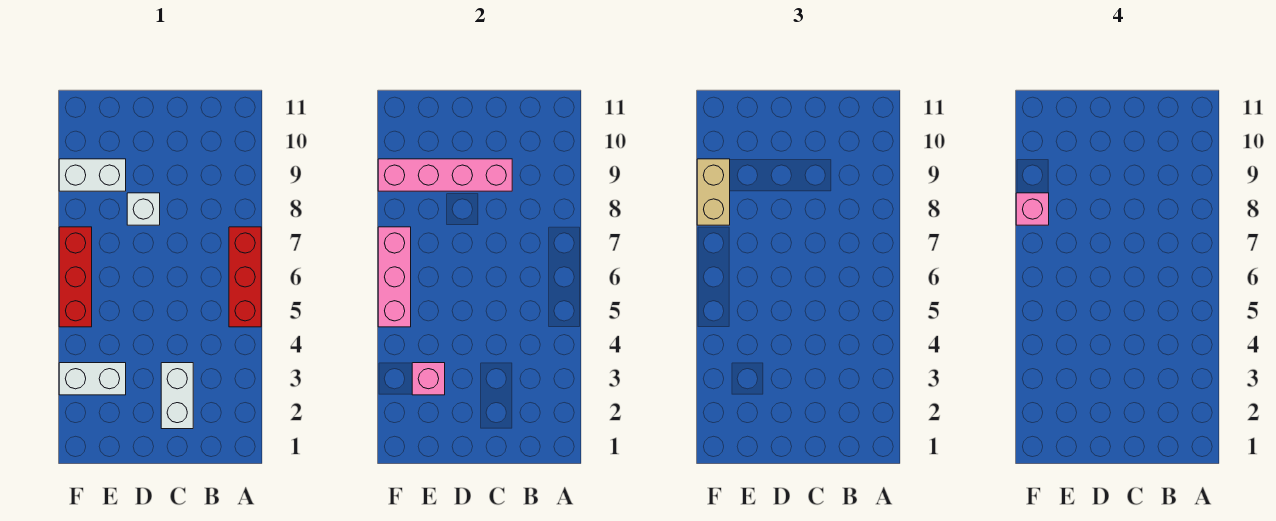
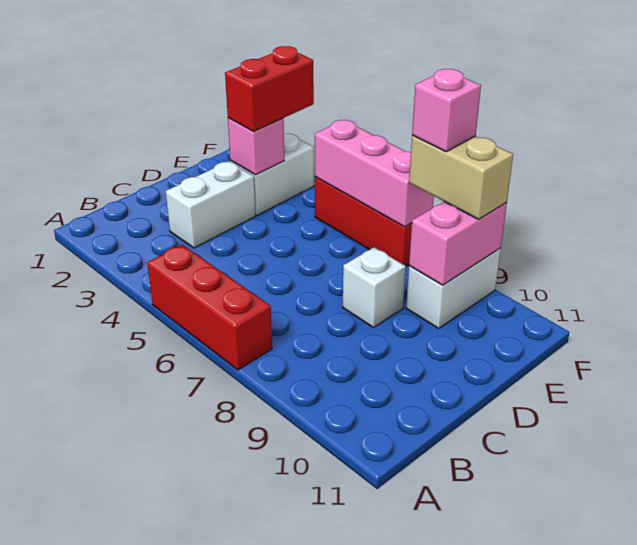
white brick C2:C3 level 1 -> white brick C3:D3 level 1
pink brick C9:F9 level 2 -> pink brick E9:F9 level 2
none -> red brick E3:F3 level 3

